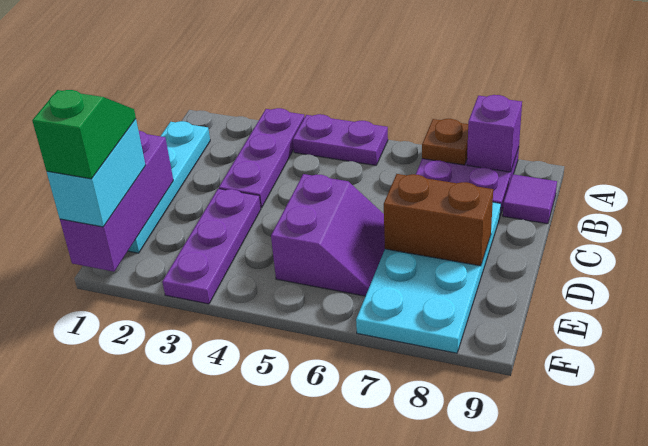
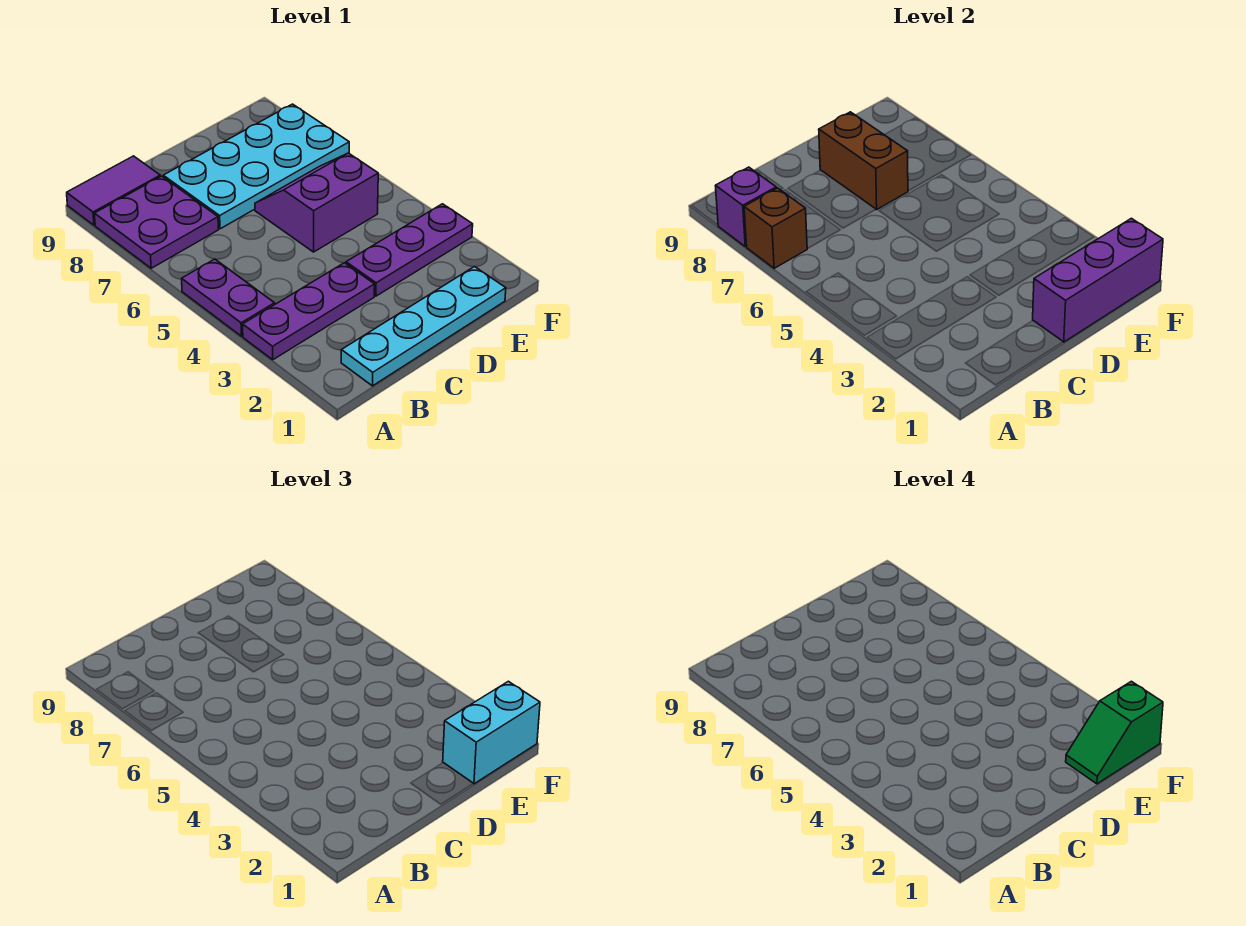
brown plate A7 level 2 -> brown brick A7 level 2
purple tile B9 level 1 -> purple tile A9:B9 level 1

